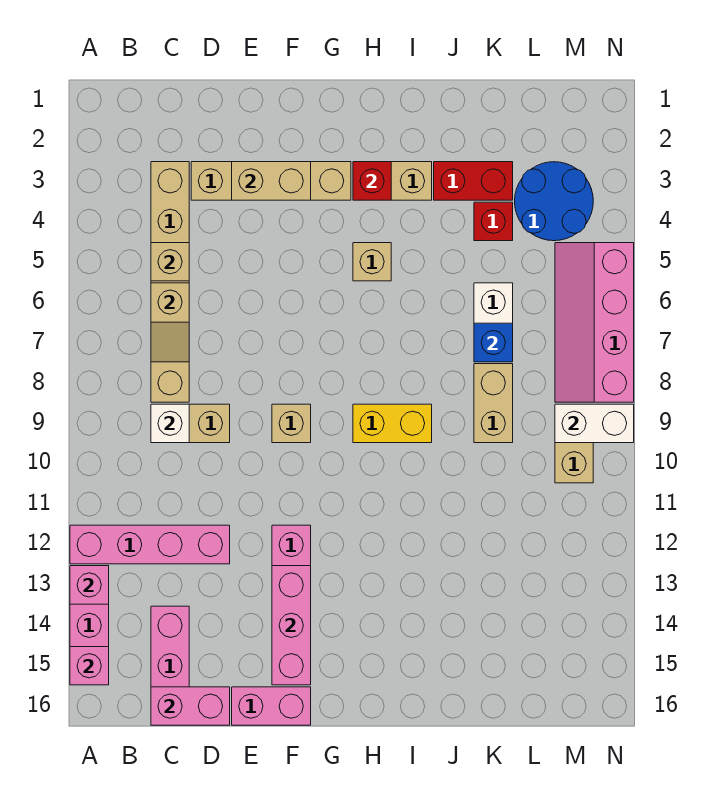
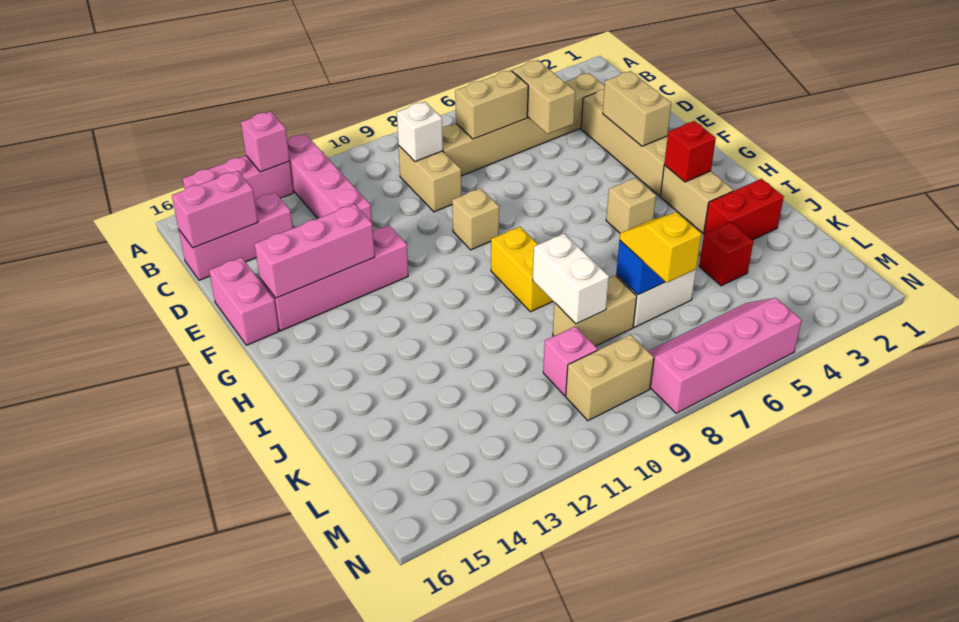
pink brick A15 level 2 -> pink brick L10 level 1
tan brick C5 level 2 -> tan brick C5:D5 level 2
tan slope C6:C7 level 2 top 6 -> tan brick C6:C7 level 2
pink brick C16:D16 level 2 -> pink brick C15:C16 level 2
red brick J3:K3 level 1 -> red brick J2:J3 level 1
none -> yellow slope K7:L7 level 3 top L
blue round brick L3:M4 level 1 -> none
white brick M9:N9 level 2 -> white brick J9:K9 level 2

